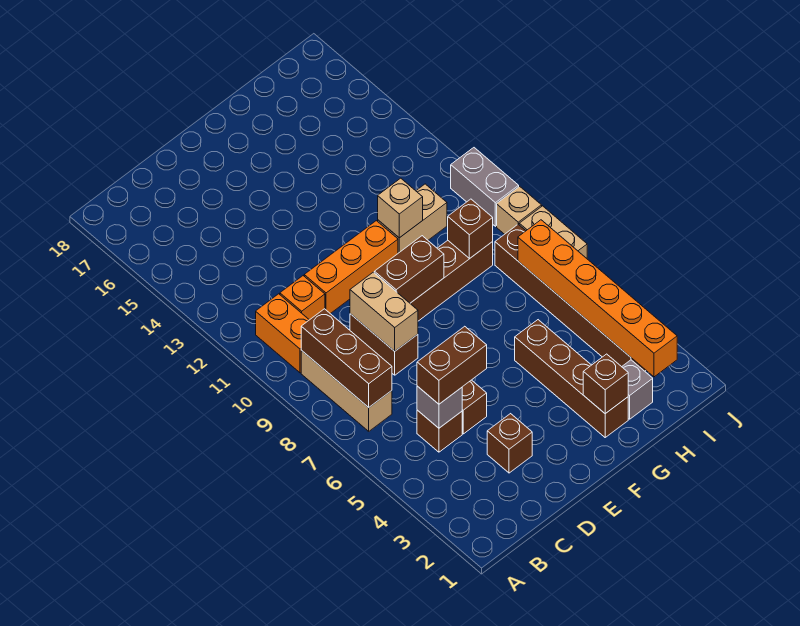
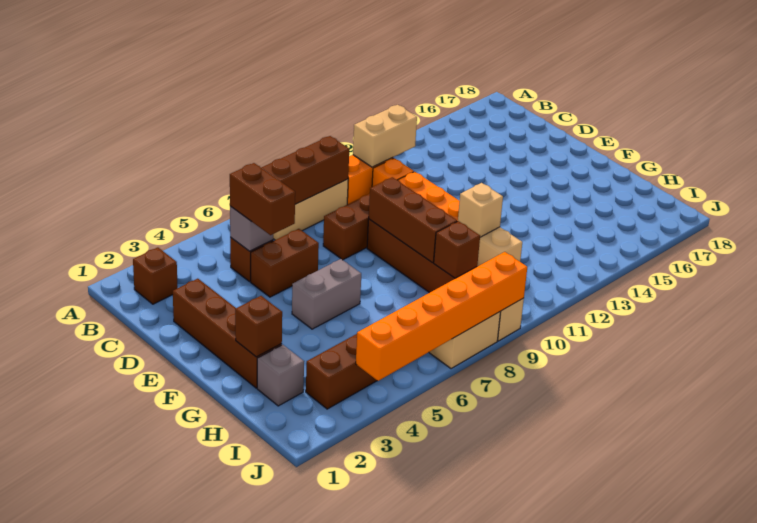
brown brick D3 level 1 -> brown brick B2 level 1
tan brick D8:D9 level 2 -> tan brick B11:B12 level 2
brown brick E9:F9 level 2 -> brown brick E9:G9 level 2
brown brick G2:G5 level 1 -> brown brick D2:G2 level 1
orange brick I2:I7 level 2 -> orange brick J4:J9 level 2
grey brick J10:J11 level 1 -> grey brick F5:F6 level 1

